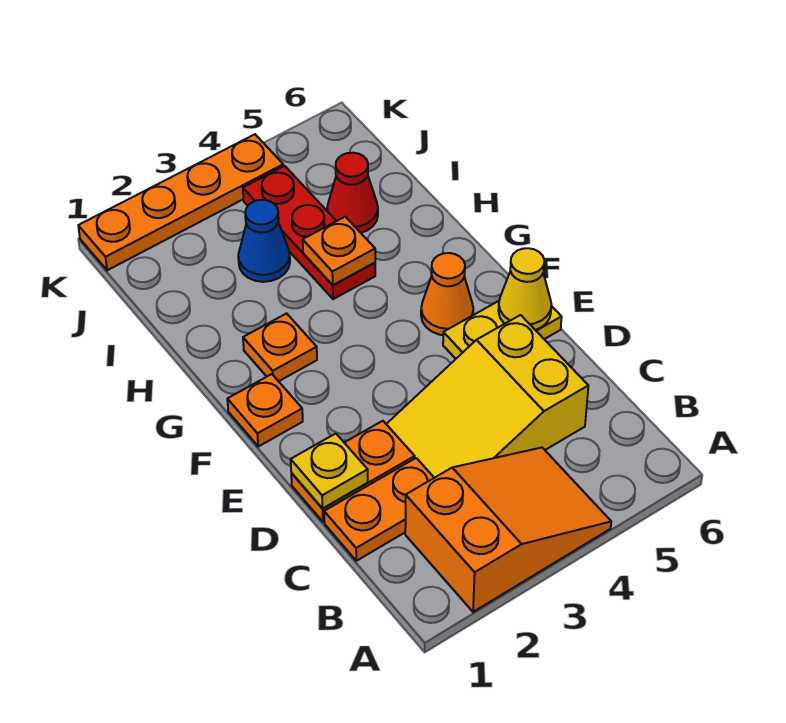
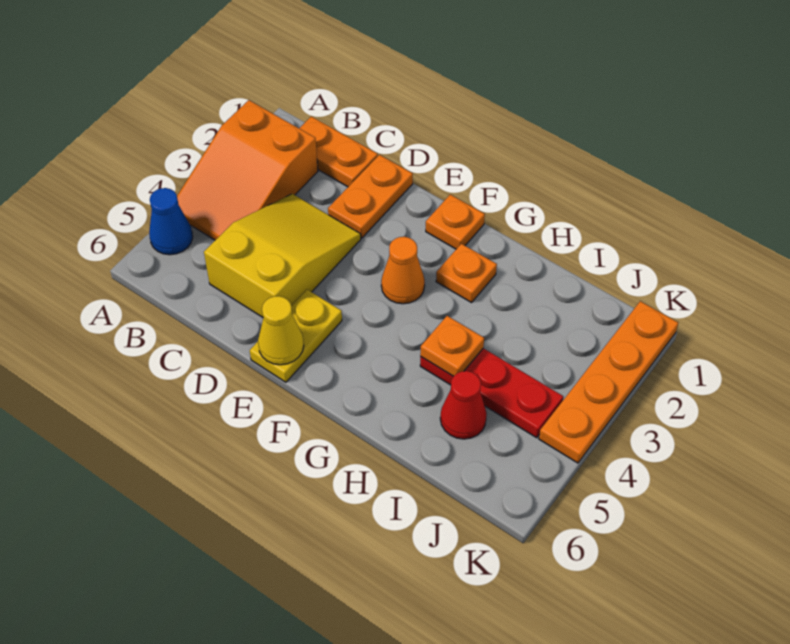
orange plate C1:C2 level 1 -> orange plate B1:C1 level 1
yellow plate D1 level 2 -> none
orange cone F5 level 1 -> orange cone F3 level 1
blue cone I3 level 1 -> blue cone A5 level 1

